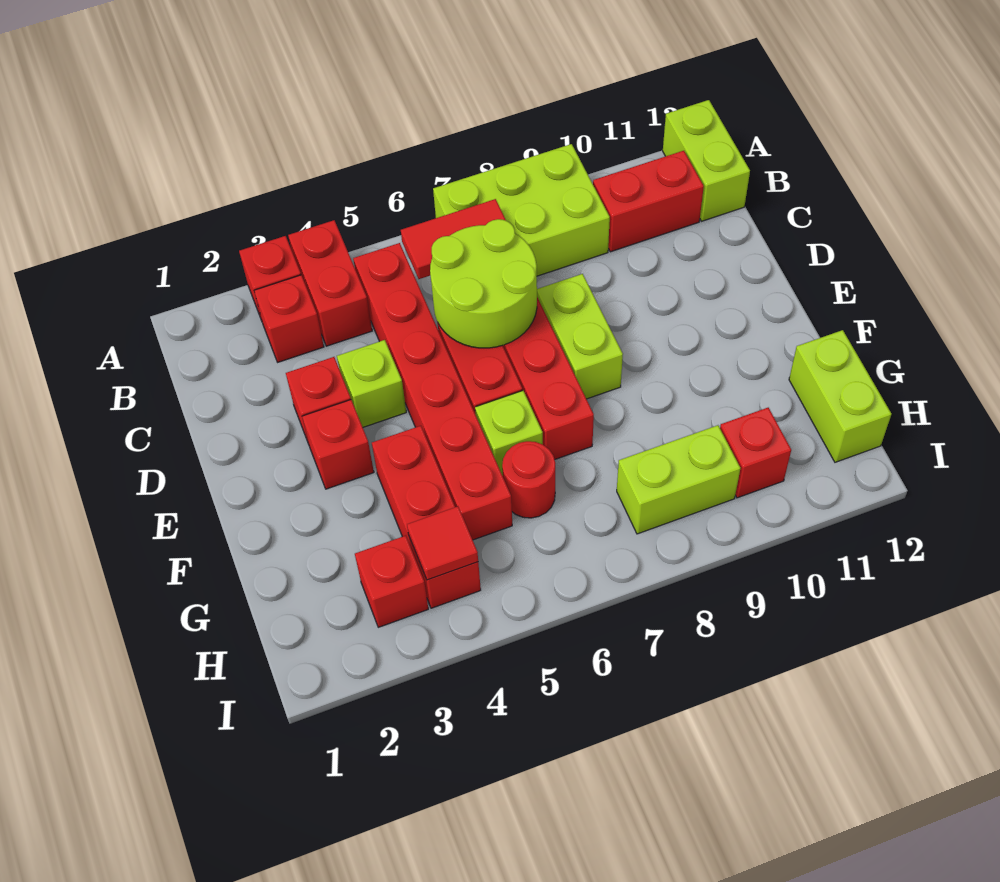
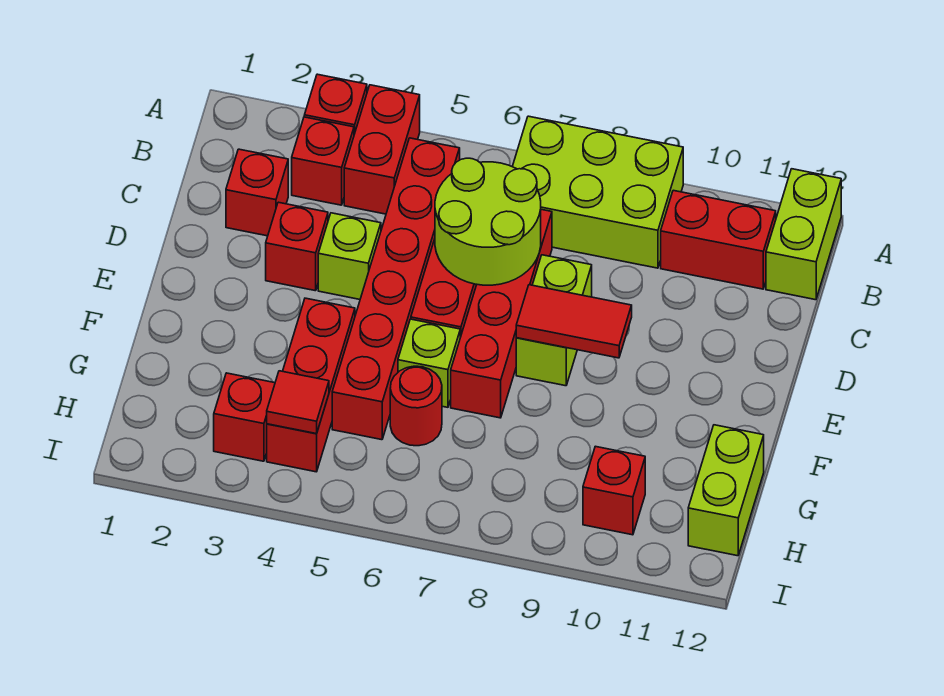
red tile B6:B7 level 2 -> red tile E8:E9 level 2
red brick E3 level 1 -> red brick C2 level 1
lime brick H8:H9 level 1 -> none

